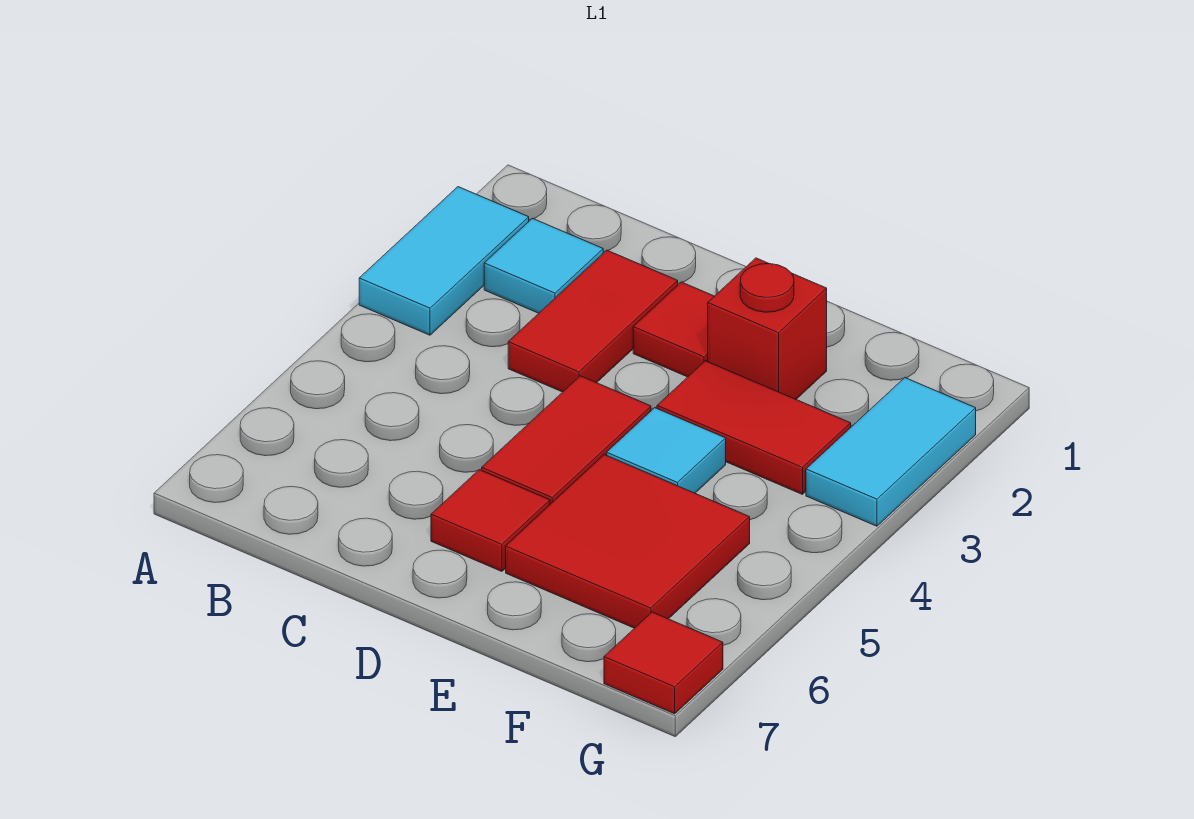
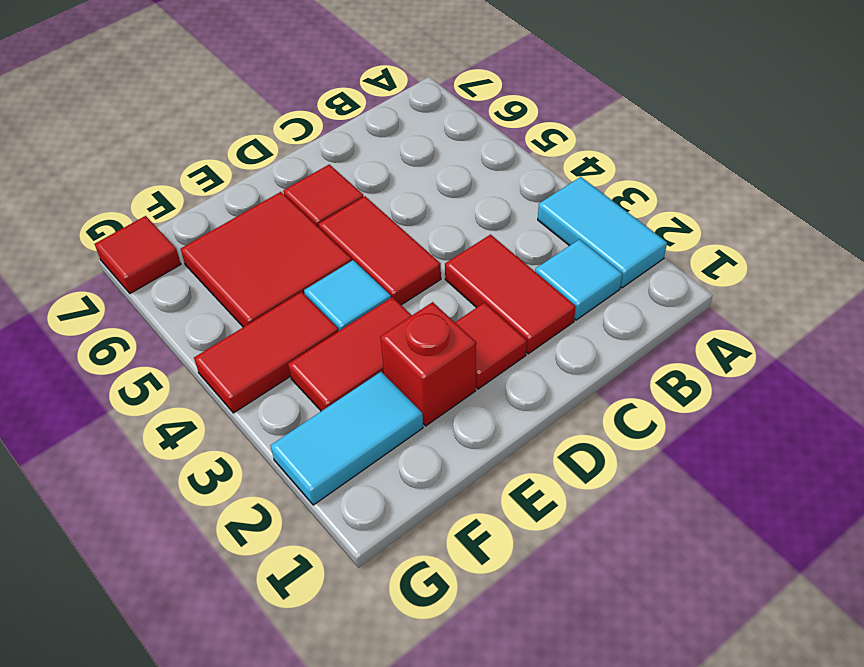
none -> red tile F4:G4 level 1
cyan tile G2:G3 level 1 -> cyan tile F2:G2 level 1

